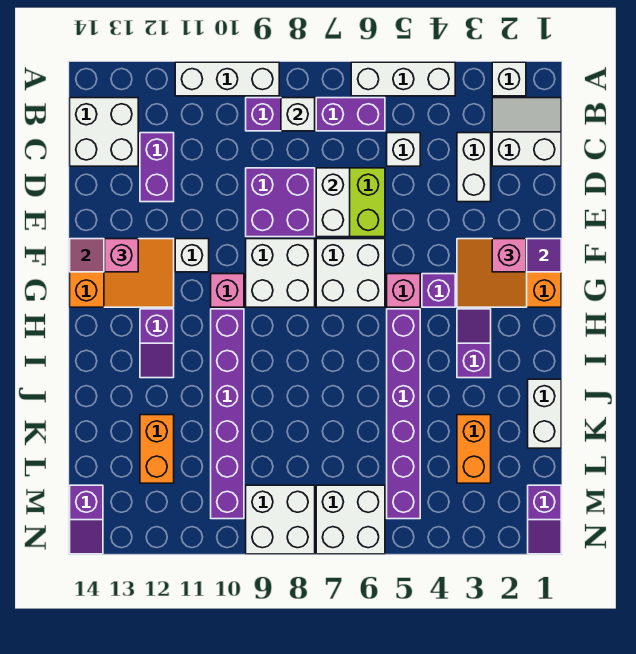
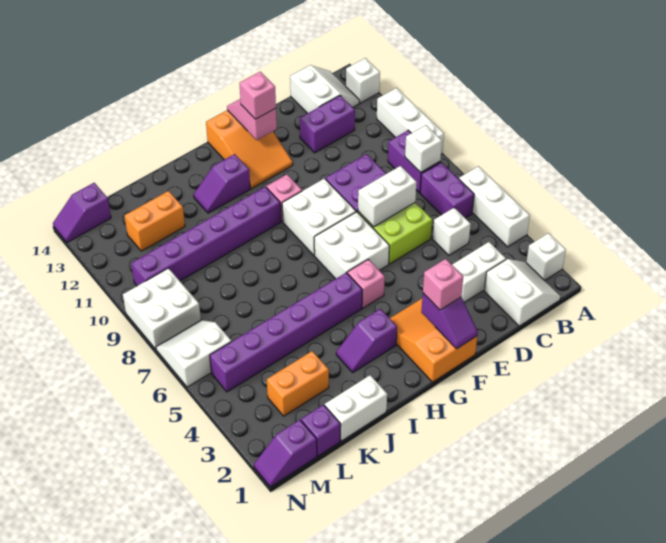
white brick B13:C14 level 1 -> white slope B13:C14 level 1 top C
white brick F11 level 1 -> white brick A13 level 1
purple brick G4 level 1 -> purple brick L1 level 1
purple slope H3:I3 level 1 top I -> purple slope H3:I3 level 1 top H
white brick M6:N7 level 1 -> white slope M6:N7 level 1 top 6

